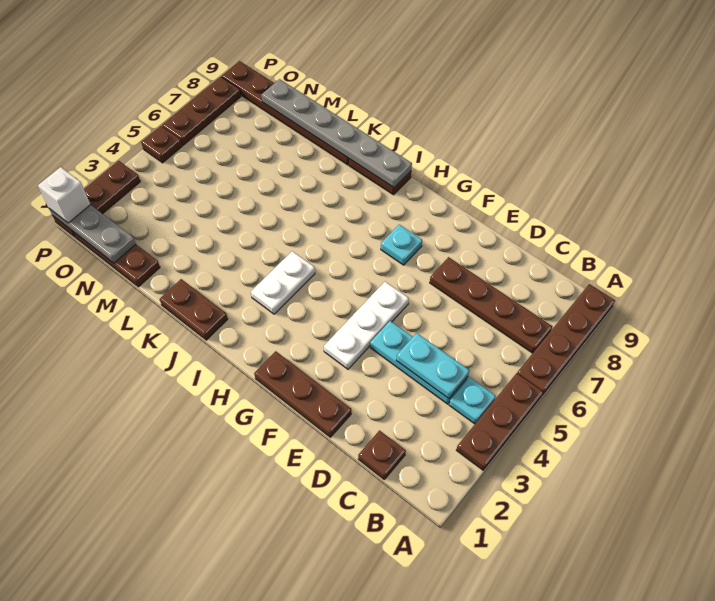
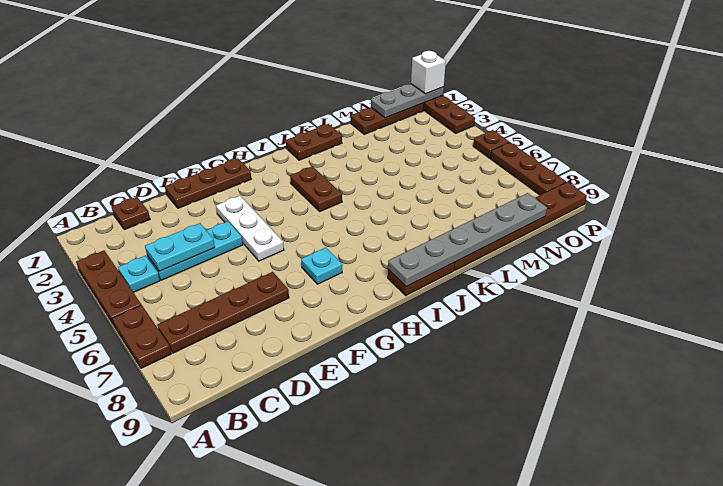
brown plate A6:A9 level 1 -> brown plate A6:A7 level 1
white plate I3:I4 level 1 -> brown plate I3:I4 level 1

